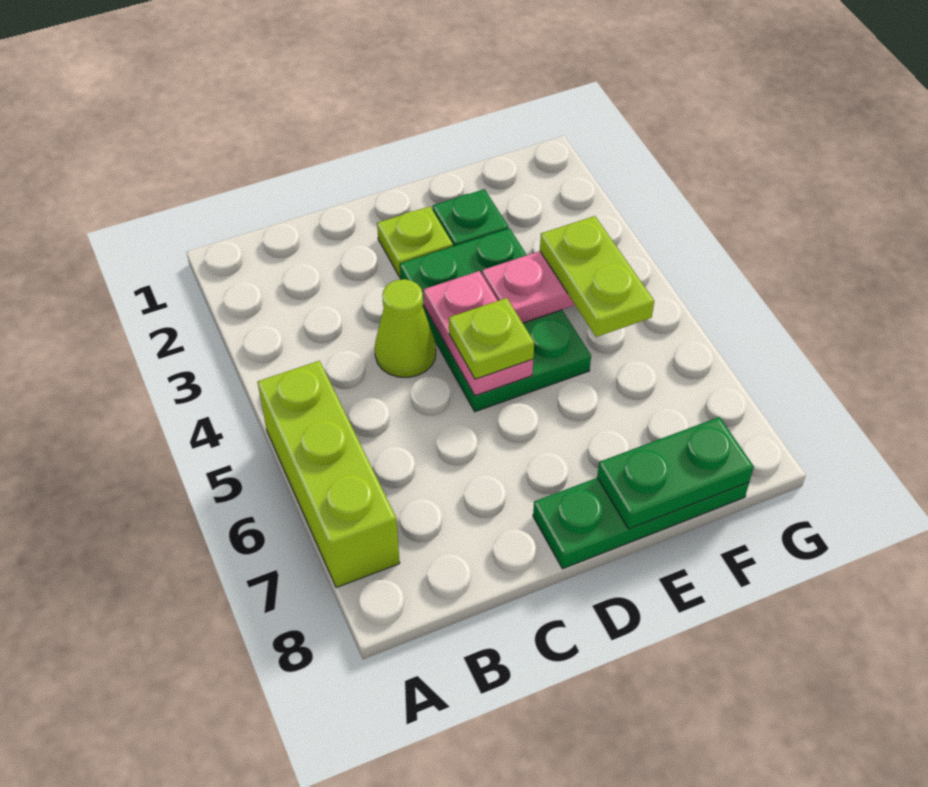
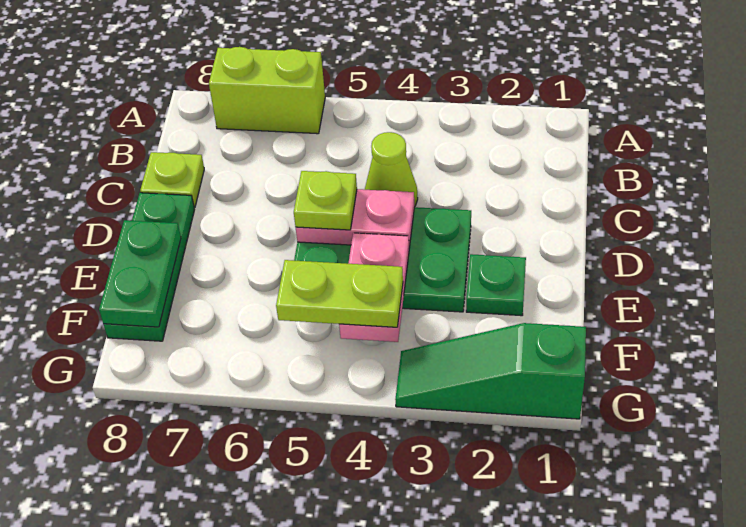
lime brick A5:A7 level 1 -> lime brick A6:A7 level 1
lime plate D2 level 1 -> lime plate C8 level 1
none -> green slope G1:G3 level 1 top 1

